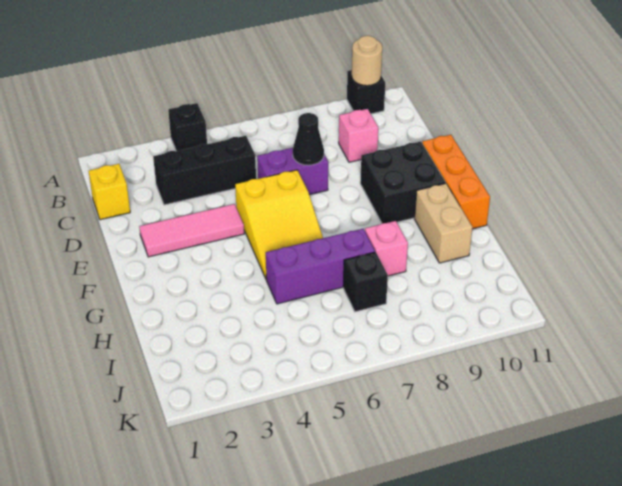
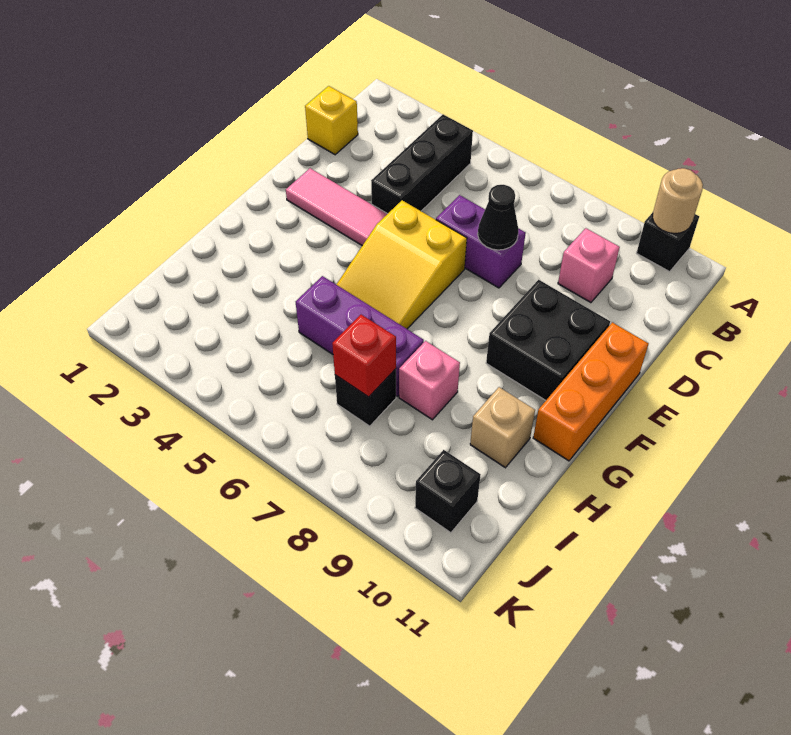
black brick A4 level 1 -> black brick J10 level 1
black brick C3:C5 level 1 -> black brick B4:D4 level 1
tan brick G10:H10 level 1 -> tan brick H10 level 1
none -> red brick I7 level 2

